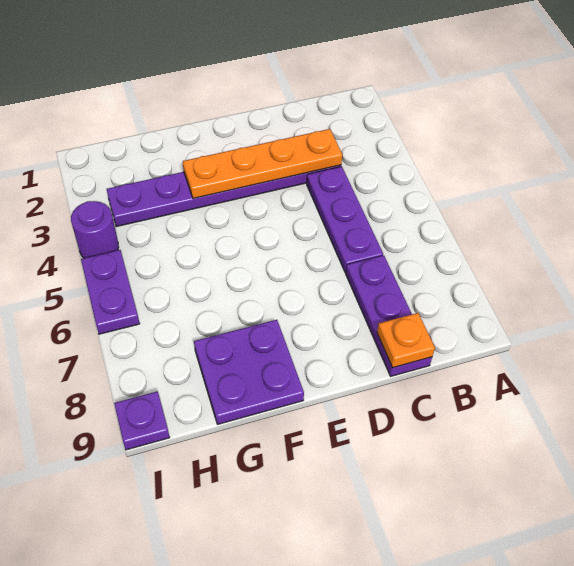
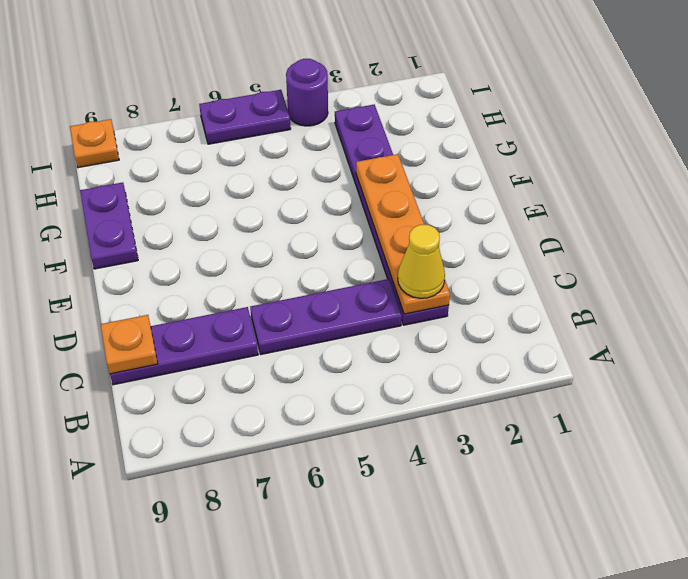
none -> yellow cone C3 level 3
purple plate F8:G9 level 1 -> purple plate F9:G9 level 1
purple plate I9 level 1 -> orange plate I9 level 1

